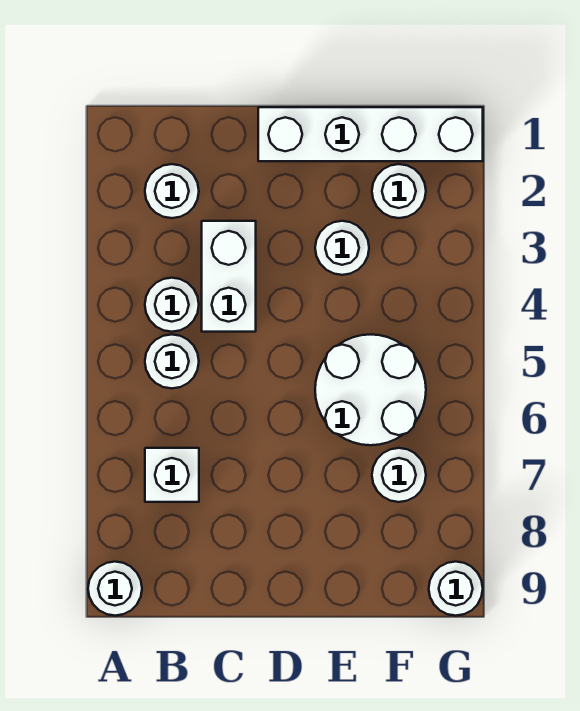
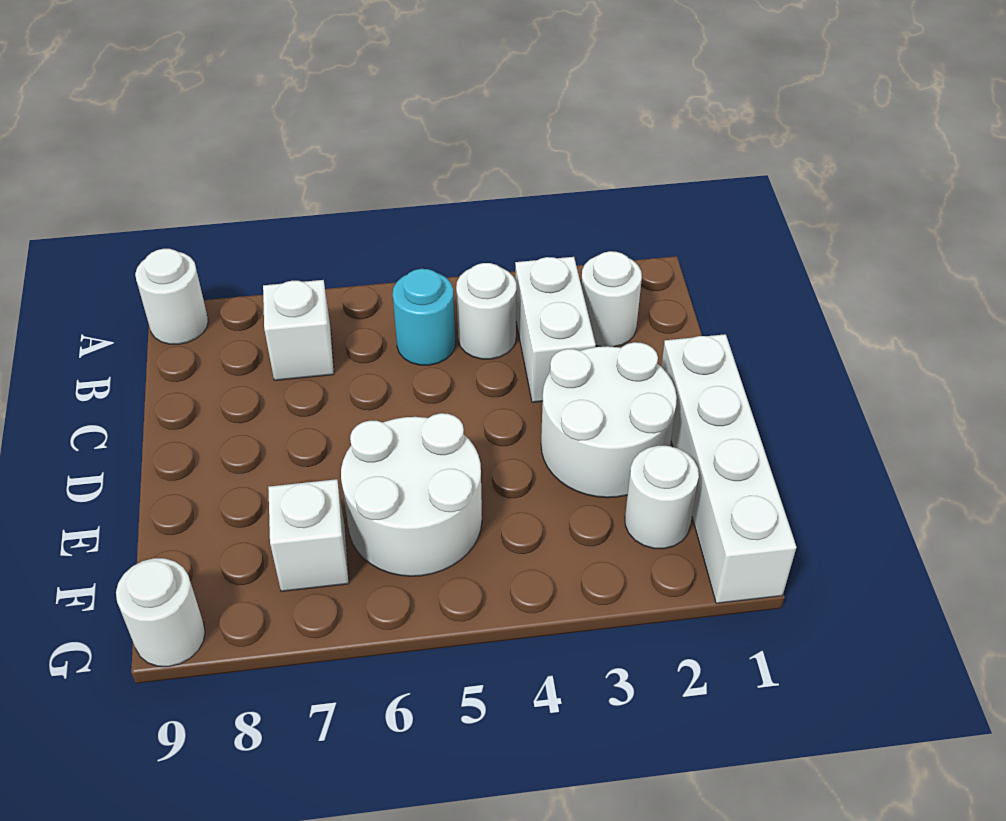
white round brick B5 level 1 -> cyan round brick B5 level 1
white brick C3:C4 level 1 -> white brick B3:C3 level 1
white round brick E3 level 1 -> white round brick D2:E3 level 1
white round brick F7 level 1 -> white brick F7 level 1

